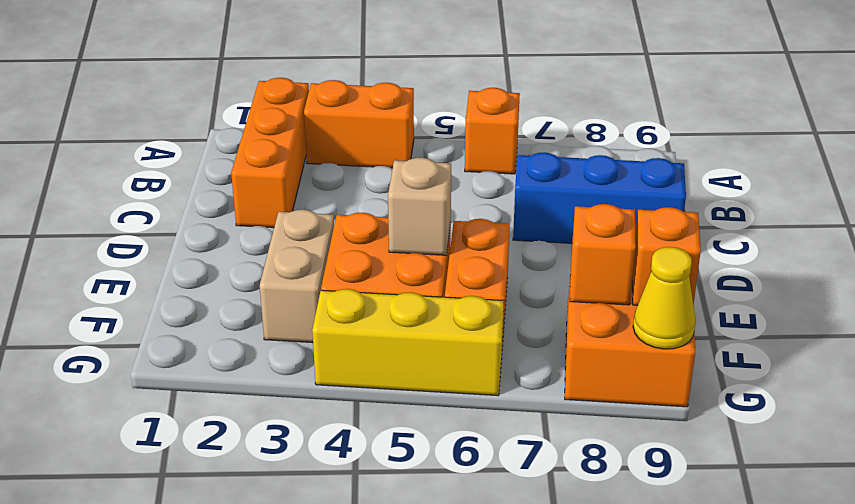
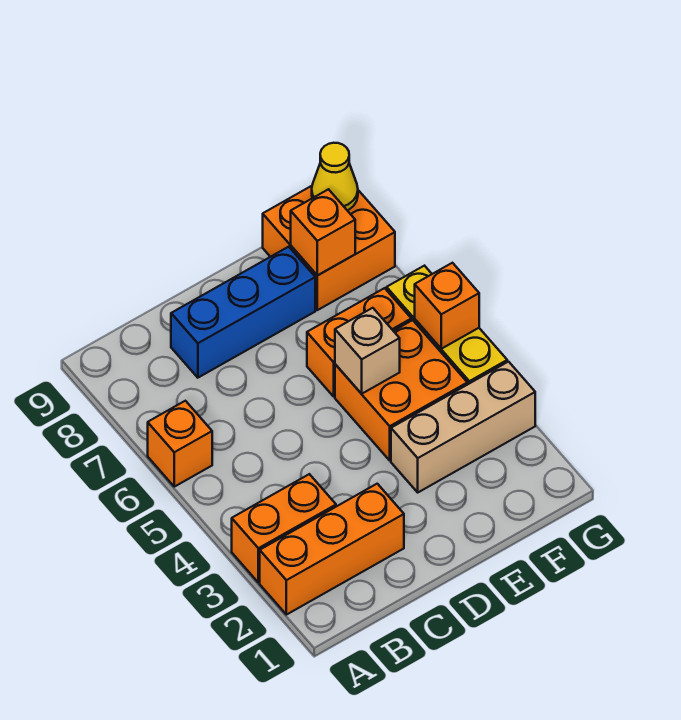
orange brick A3:A4 level 1 -> orange brick A3:B3 level 1
blue brick C7:C9 level 1 -> blue brick C8:E8 level 1
tan brick E3:F3 level 1 -> tan brick E3:G3 level 1
orange brick F9 level 2 -> orange brick G5 level 2

